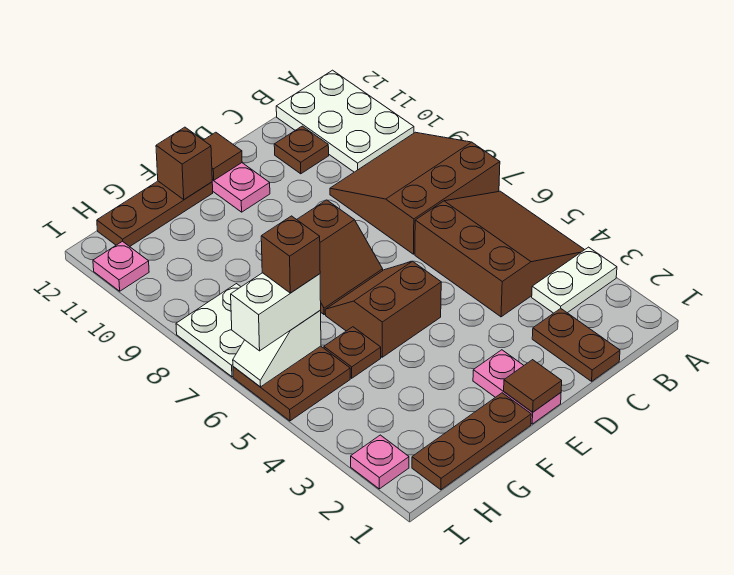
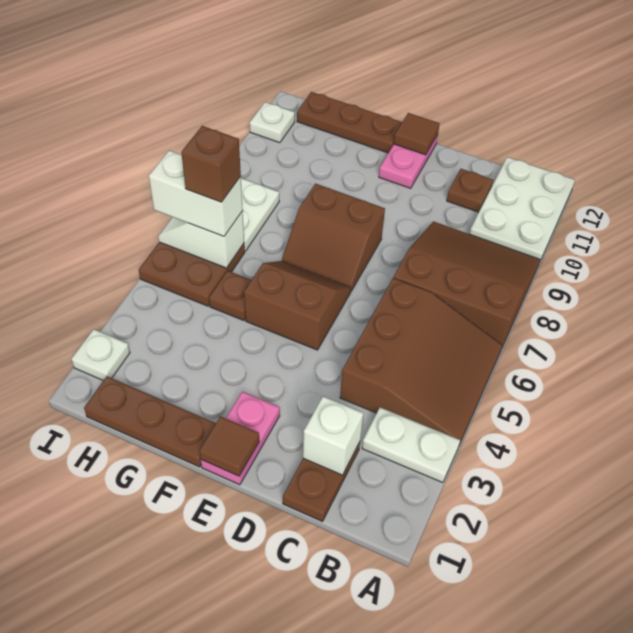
none -> white brick C2 level 2
brown brick F12 level 2 -> none
pink plate I2 level 1 -> white plate I2 level 1
pink plate I11 level 1 -> white plate I11 level 1

